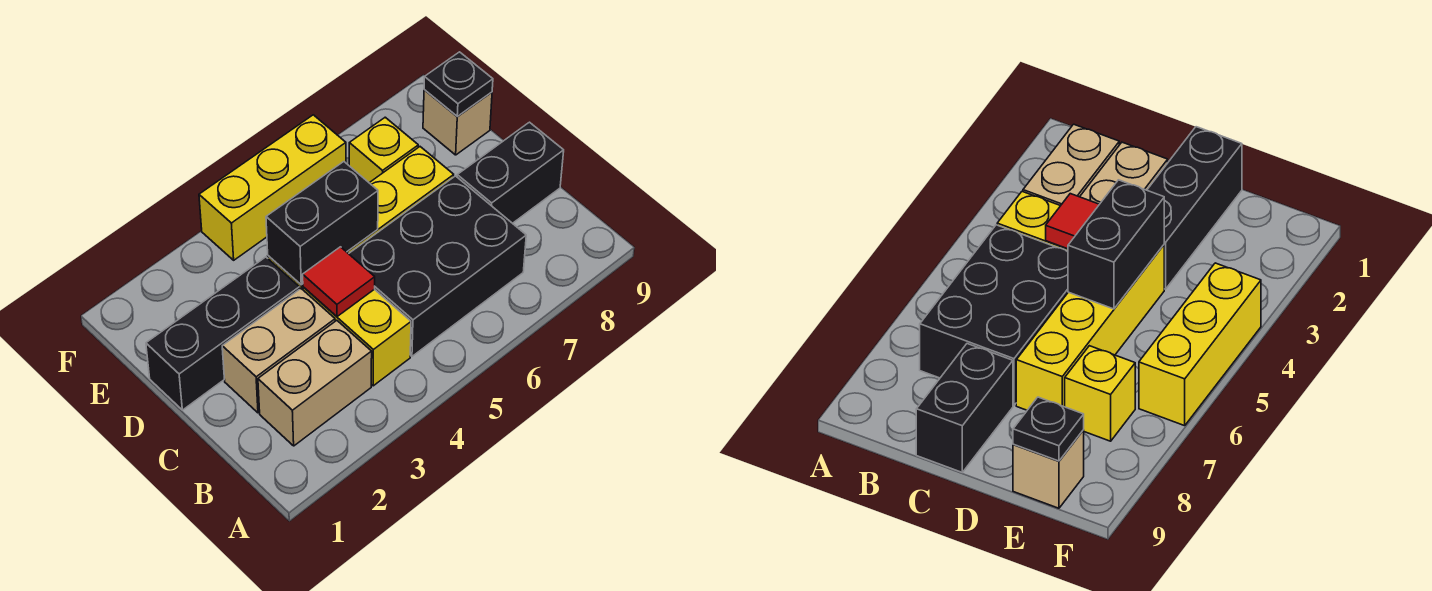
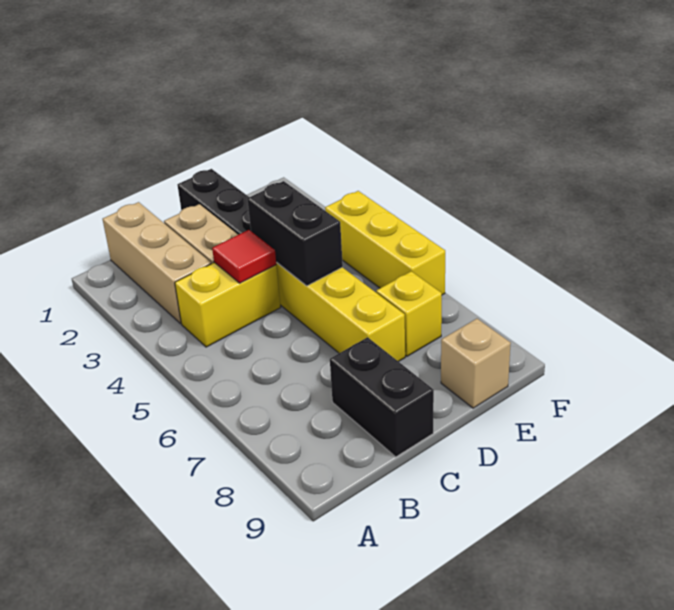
tan brick B2:B3 level 1 -> tan brick B1:B3 level 1
black brick B5:C7 level 1 -> none
black plate E9 level 2 -> none

